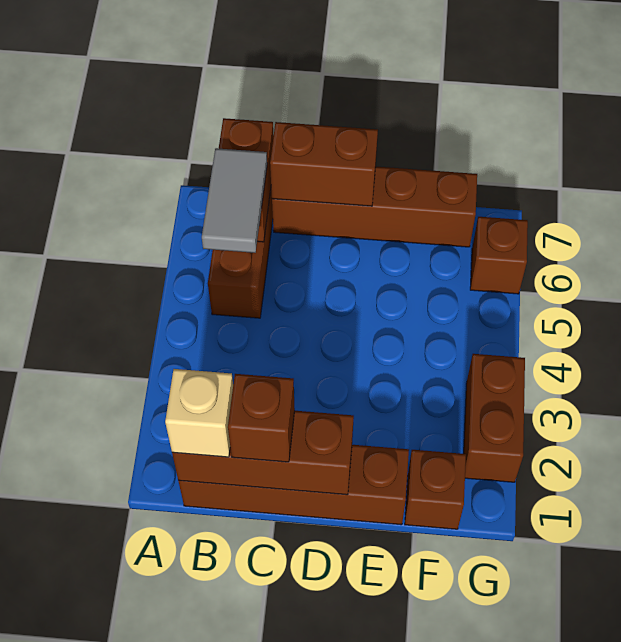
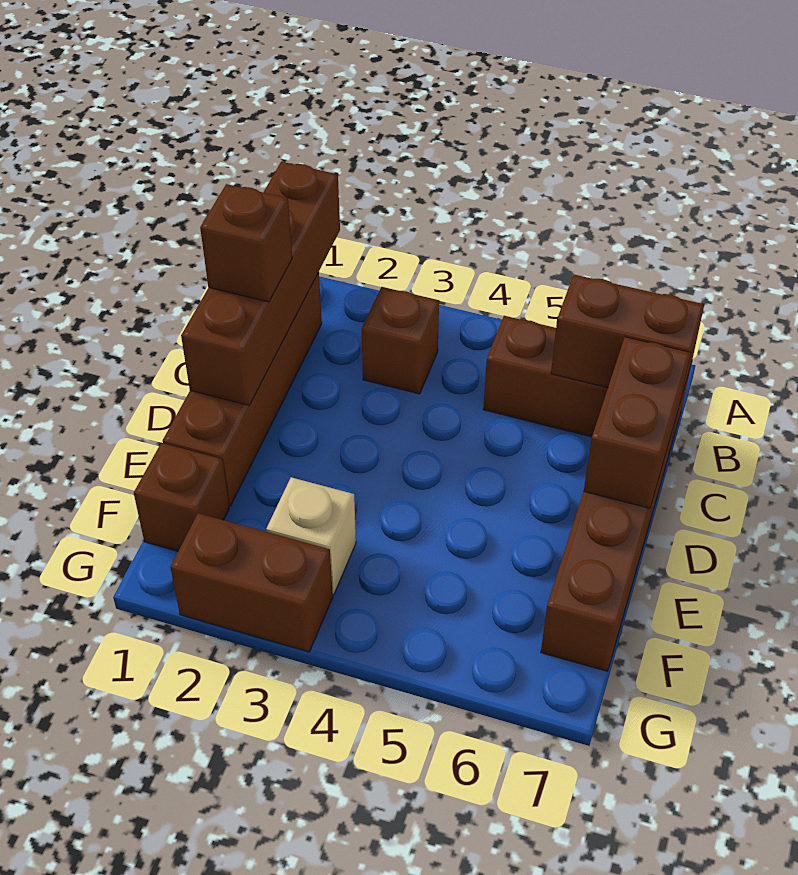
brown brick B1:D1 level 2 -> brown brick A1:D1 level 2
tan brick B1 level 3 -> tan brick F3 level 1
grey tile B5:B6 level 3 -> none
brown brick G6 level 1 -> brown brick B3 level 1

